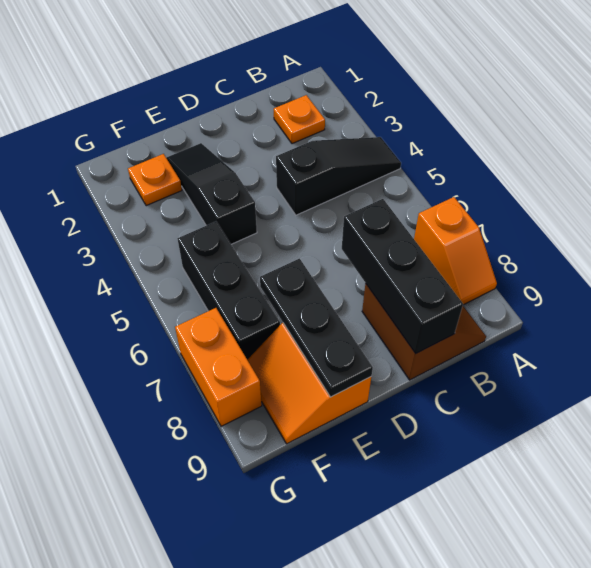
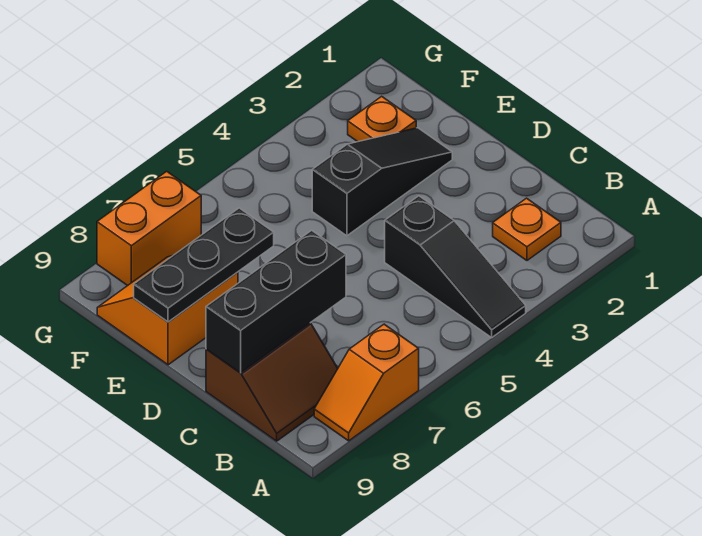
black brick F5:F7 level 1 -> none

